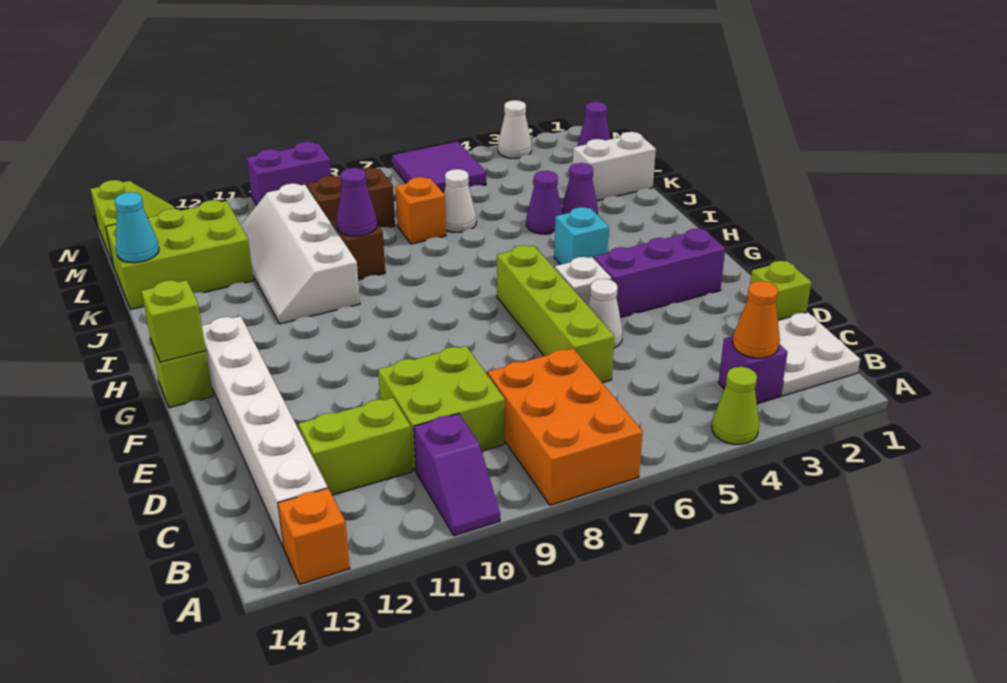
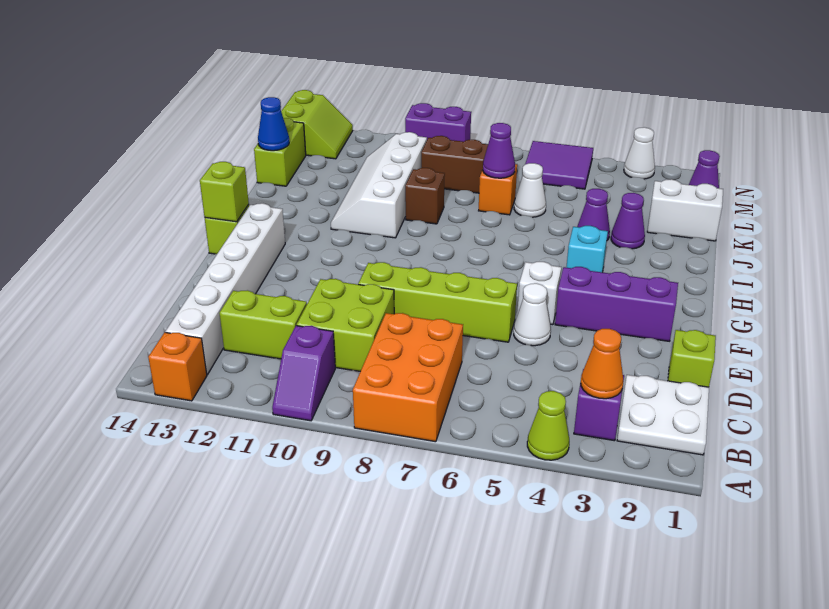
lime brick D6:G6 level 1 -> lime brick E6:E9 level 1
purple cone J9 level 2 -> purple cone K7 level 2
lime brick K12:L14 level 1 -> lime brick K14:L14 level 1
cyan cone K14 level 2 -> blue cone K14 level 2

